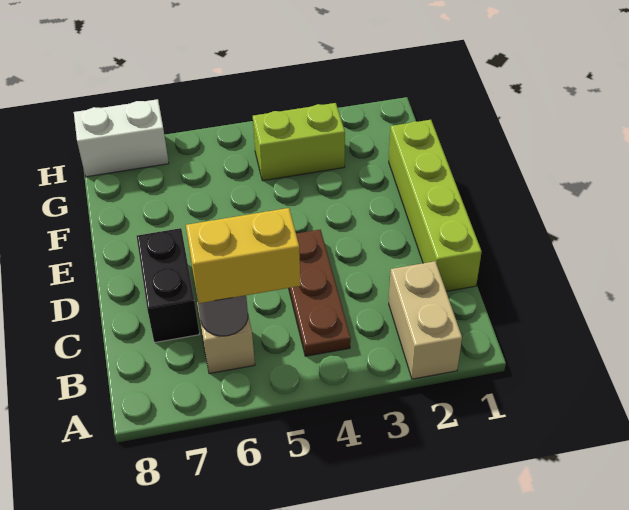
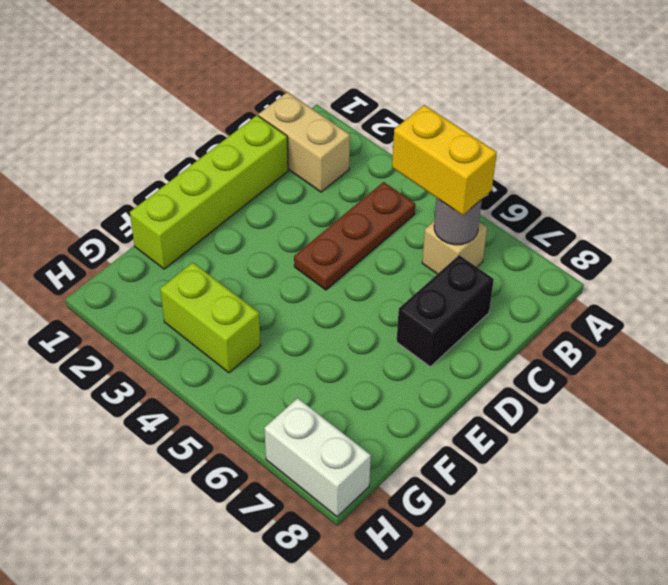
tan brick A2:B2 level 1 -> tan brick B1:B2 level 1

